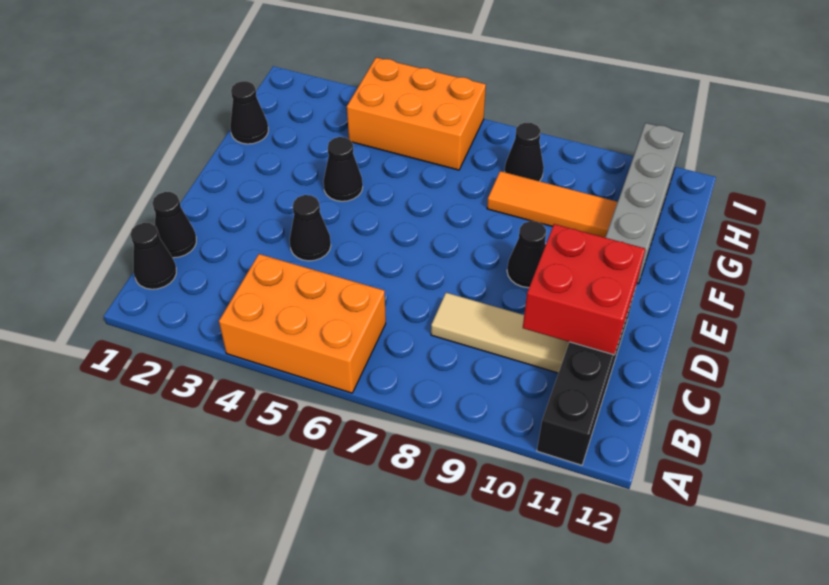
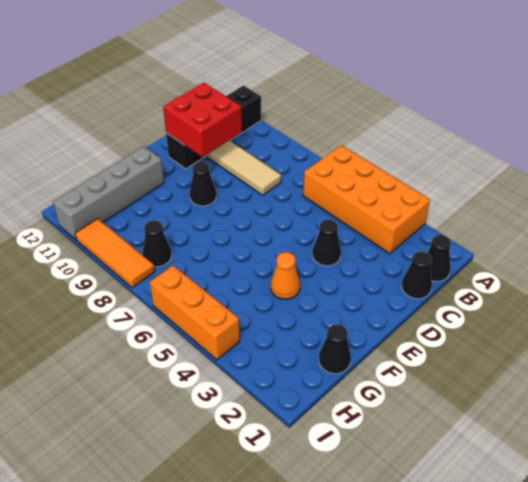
orange brick A4:B6 level 1 -> orange brick A3:B6 level 1
black cone F4 level 1 -> orange cone F4 level 1
orange tile G8:G10 level 1 -> orange tile I8:I10 level 1
orange brick H4:I6 level 1 -> orange brick I4:I6 level 1

